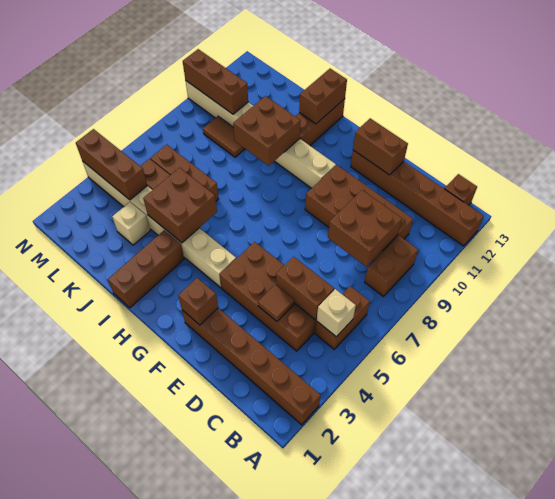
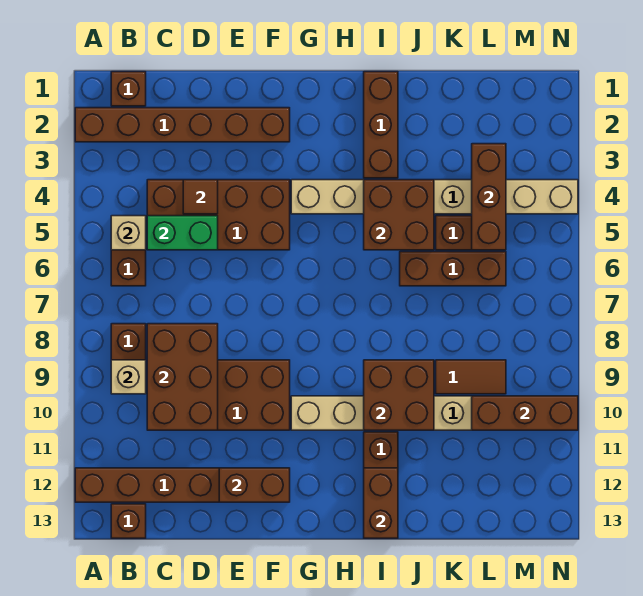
brown brick C5:D5 level 2 -> green brick C5:D5 level 2
brown brick C8:D9 level 2 -> brown brick C8:D10 level 2
brown brick F2 level 2 -> brown brick B1 level 1
tan brick K3 level 1 -> tan brick B9 level 2
brown brick L4:N4 level 2 -> brown brick L3:L5 level 2

